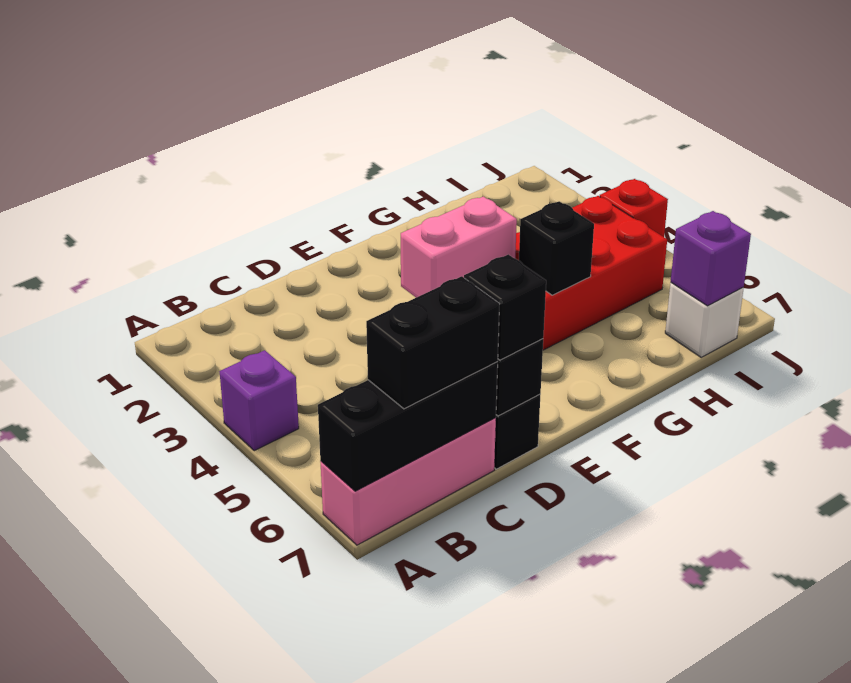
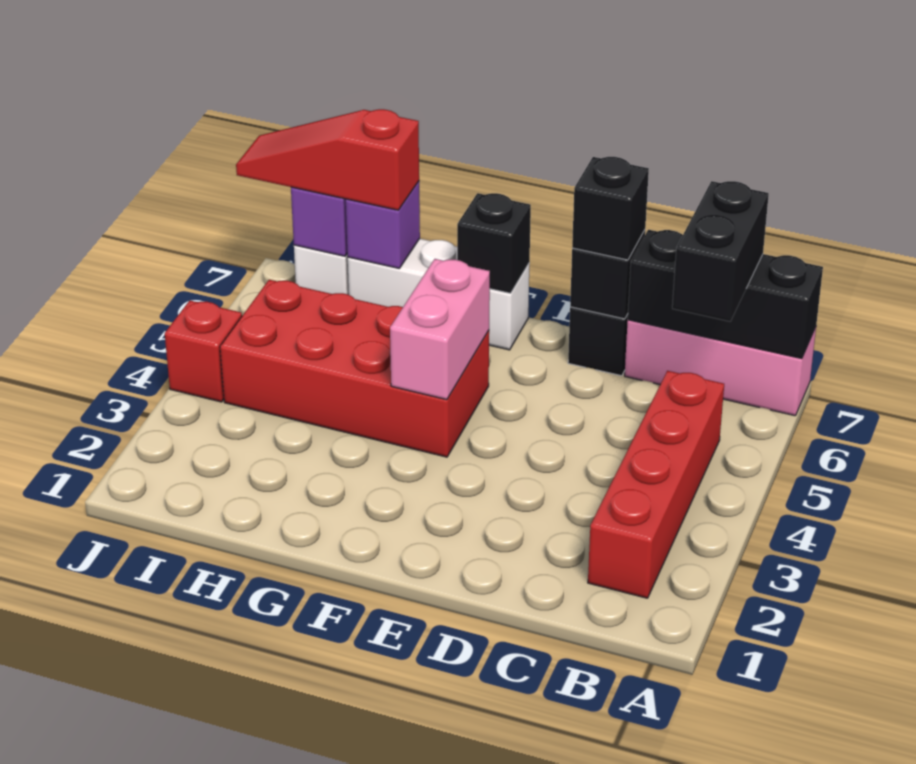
purple brick A4 level 1 -> purple brick H7 level 2
none -> red brick B2:B5 level 1
black brick B7:C7 level 3 -> black brick B6:B7 level 3
pink brick E4:F4 level 2 -> pink brick F4:F5 level 2
none -> white brick F7:H7 level 1
black brick G5 level 2 -> black brick F7 level 2
none -> red slope H7:J7 level 3 top H

